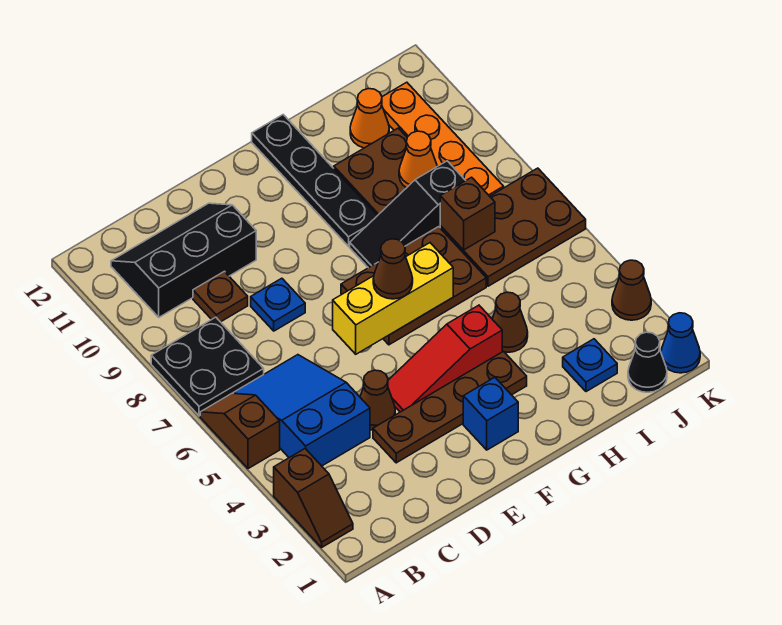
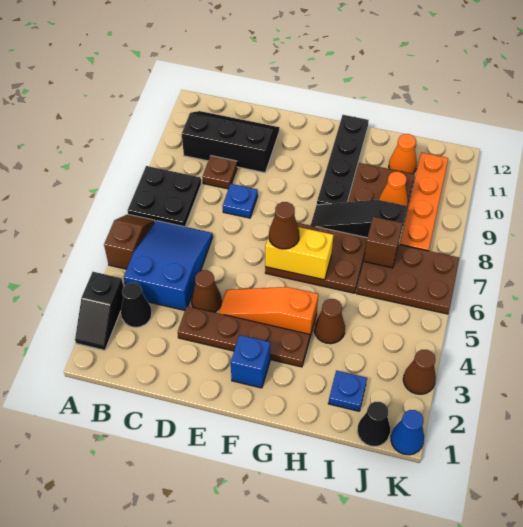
brown slope A2:A3 level 1 top 3 -> black slope A2:A3 level 1 top 3
none -> black cone B3 level 1
red slope E4:G4 level 1 top G -> orange slope E4:G4 level 1 top G
yellow brick E6:G6 level 2 -> yellow brick F6:G6 level 2

